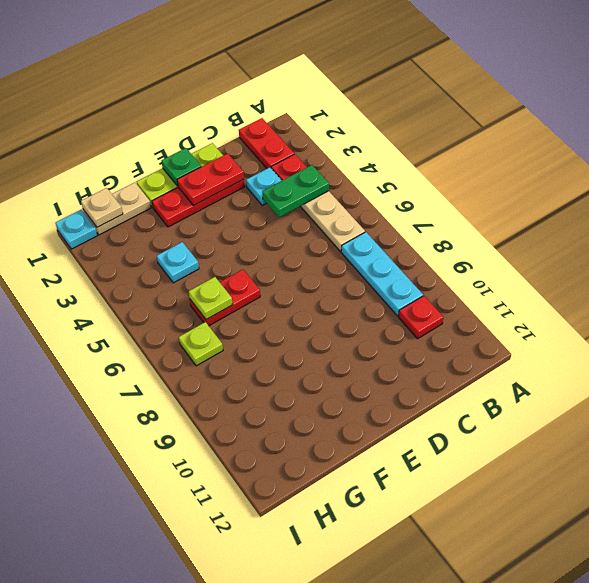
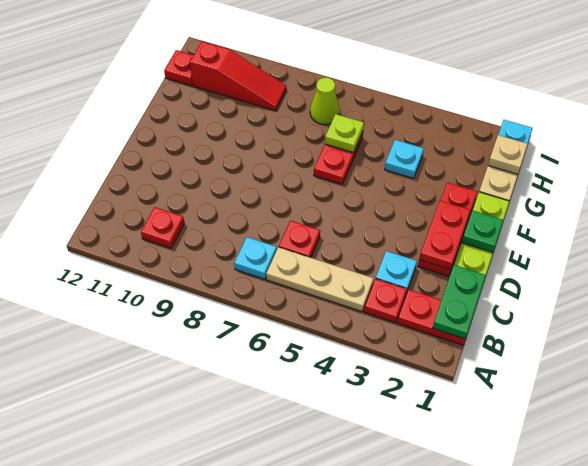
green plate B4:C4 level 2 -> green plate B1:C1 level 2
cyan plate B7:B9 level 1 -> cyan plate B7 level 1
none -> red plate C6 level 1
lime plate H7 level 1 -> lime cone H7 level 1
none -> red slope H9:H11 level 1 top 11
none -> red plate H12 level 1

